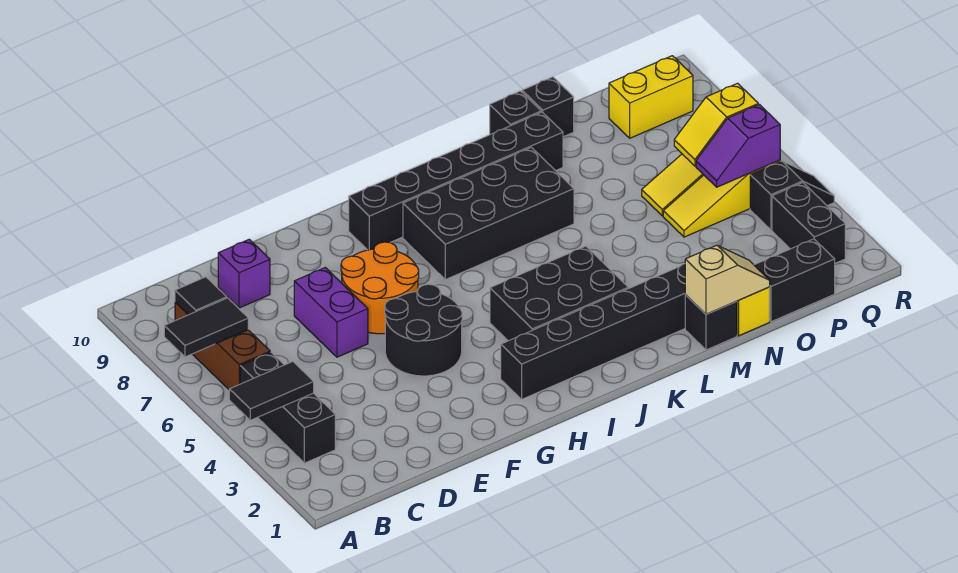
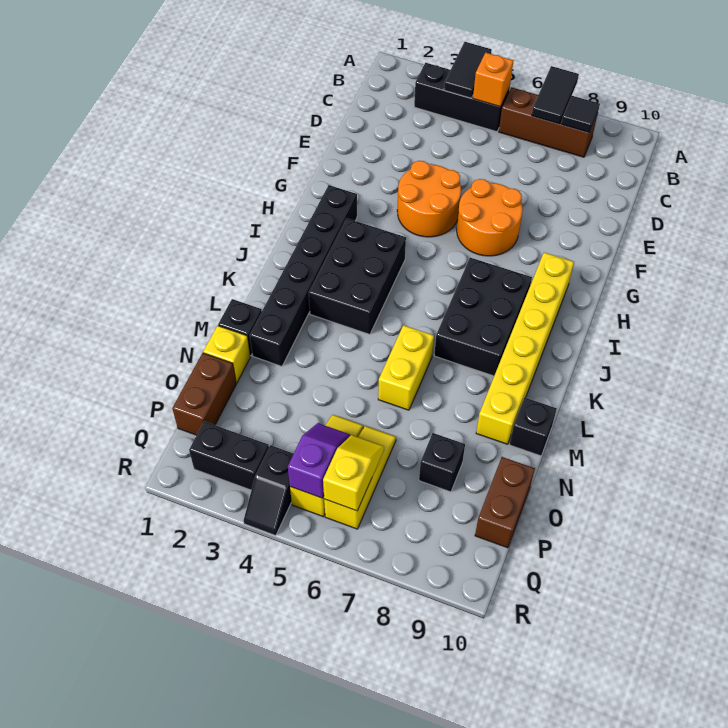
none -> orange brick B5 level 2
purple brick D9 level 1 -> none
purple brick E6:E7 level 1 -> none
black round brick F4:G5 level 1 -> orange round brick F4:G5 level 1
black brick H9:M9 level 1 -> yellow brick H9:M9 level 1
black brick I7:L8 level 1 -> black brick I7:K8 level 1
tan slope M1:N1 level 2 top M -> none
black brick N10 level 1 -> black brick O8 level 1
black brick O1:P1 level 1 -> brown brick O1:P1 level 1
none -> brown brick O10:P10 level 1
yellow brick P9:Q9 level 1 -> yellow brick L6:M6 level 1

